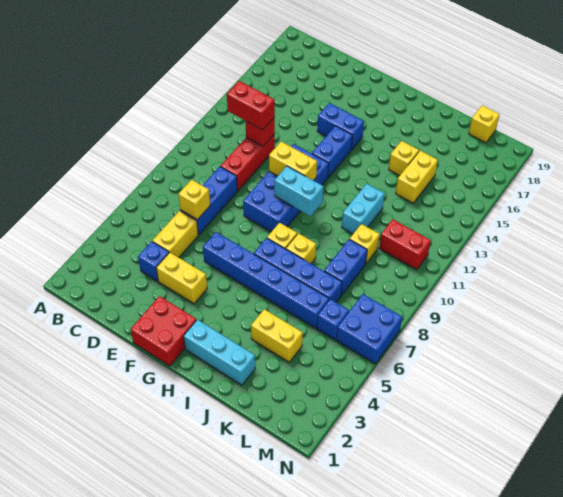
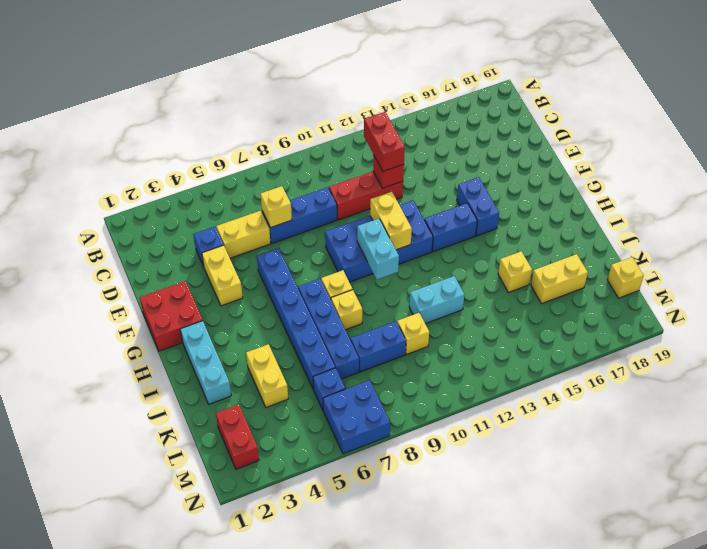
yellow brick K14:K15 level 1 -> yellow brick K16:K17 level 1
red brick L11:M11 level 1 -> red brick L2:M2 level 1

